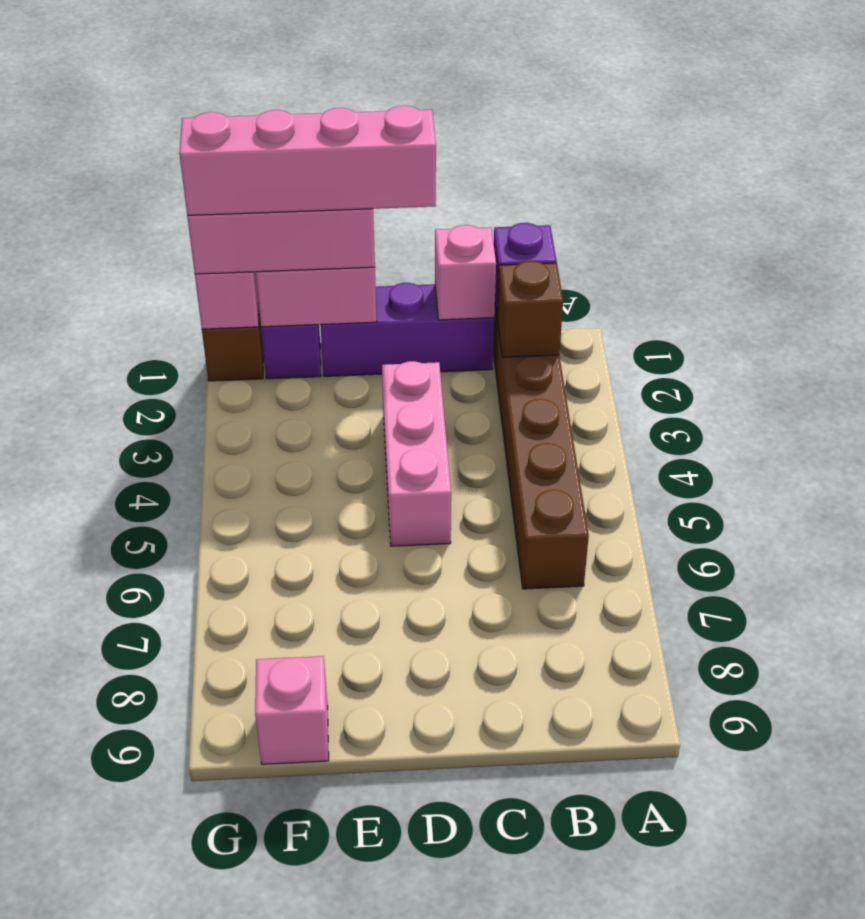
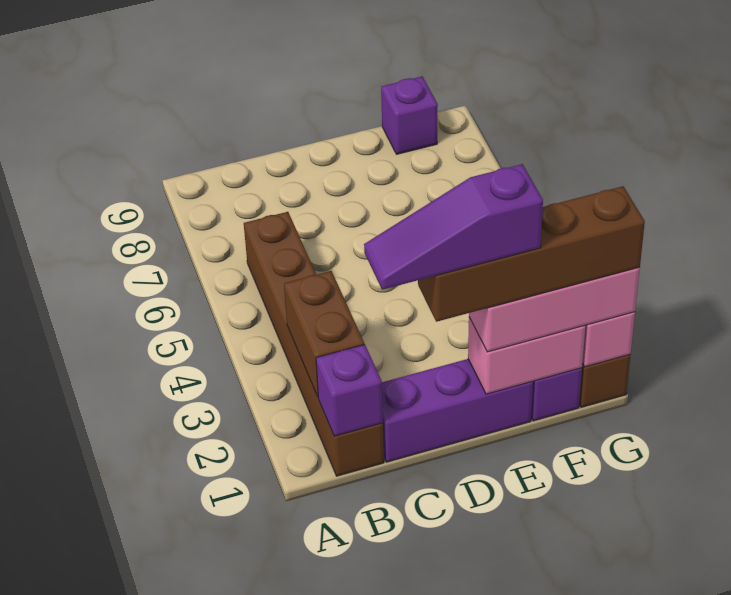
brown brick B2 level 2 -> brown brick B2:B3 level 2
pink brick C1 level 2 -> none
none -> purple slope C1:E1 level 5 top E
pink brick D1:G1 level 4 -> brown brick D1:G1 level 4
pink brick D3:D5 level 1 -> none
pink brick F9 level 1 -> purple brick F9 level 1

